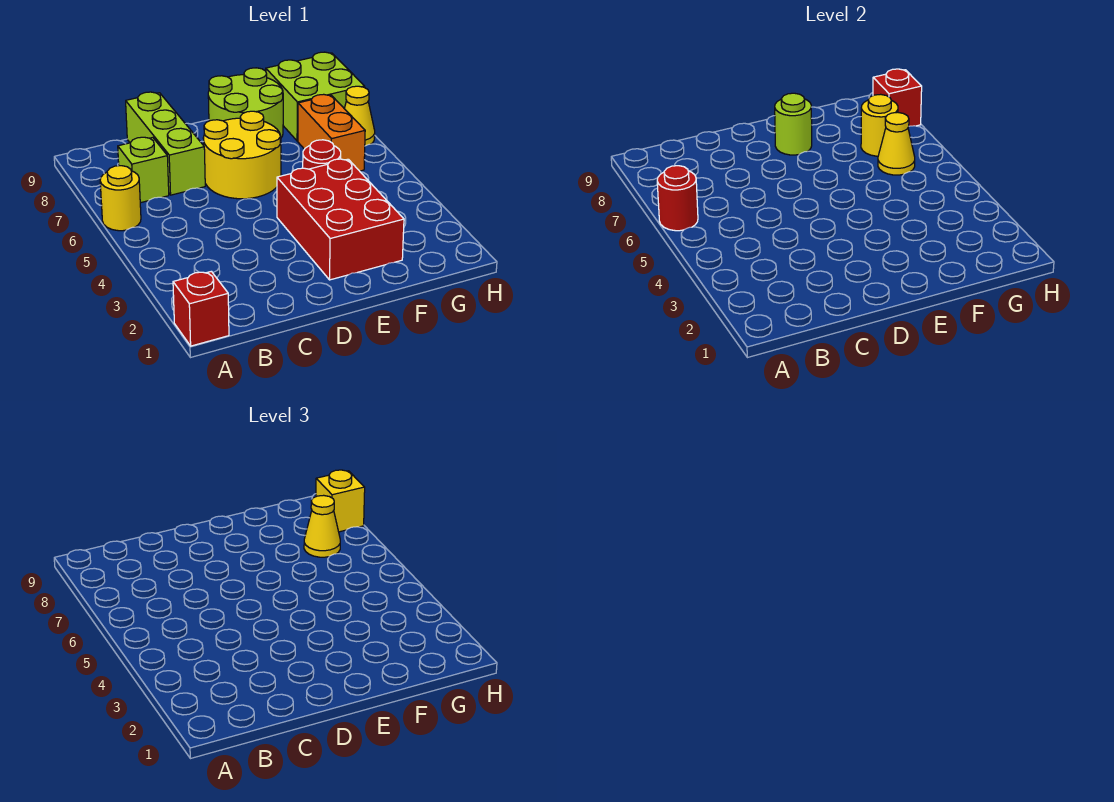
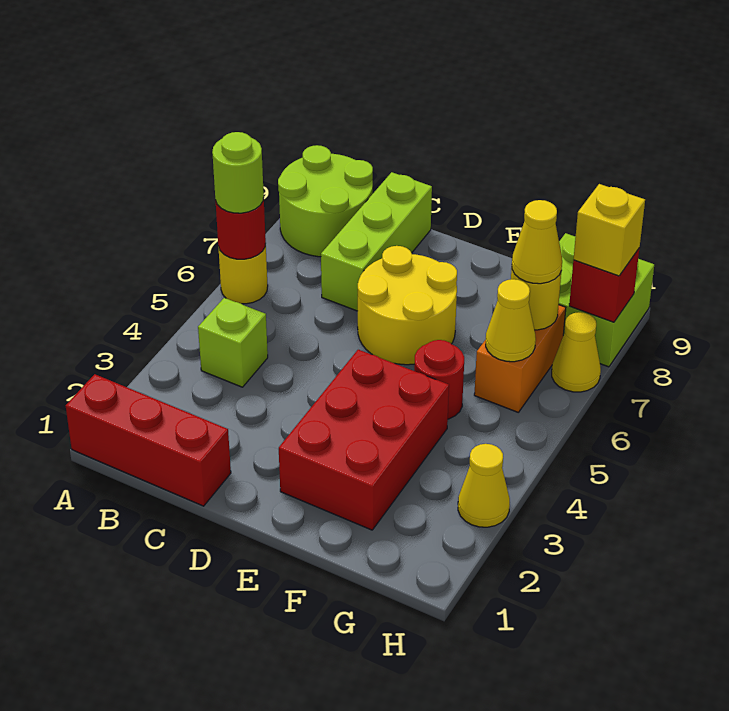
red brick A1 level 1 -> red brick A1:C1 level 1
lime brick B7 level 1 -> lime brick B4 level 1
lime round brick E8:F9 level 1 -> lime round brick A8:B9 level 1
lime round brick E8 level 2 -> lime round brick A6 level 3
none -> yellow cone H3 level 1

